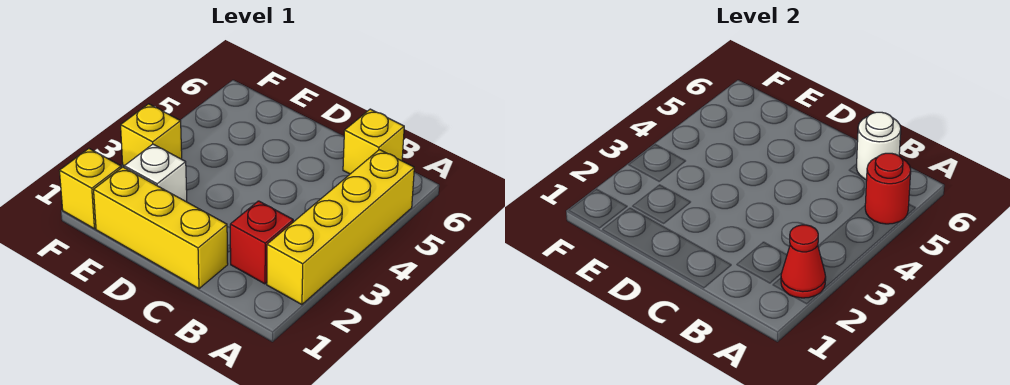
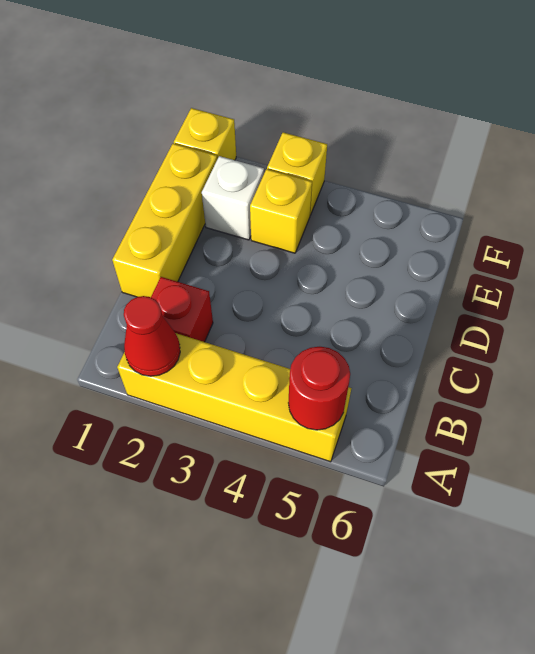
yellow brick B6 level 1 -> yellow brick E3 level 1
white round brick B6 level 2 -> none

